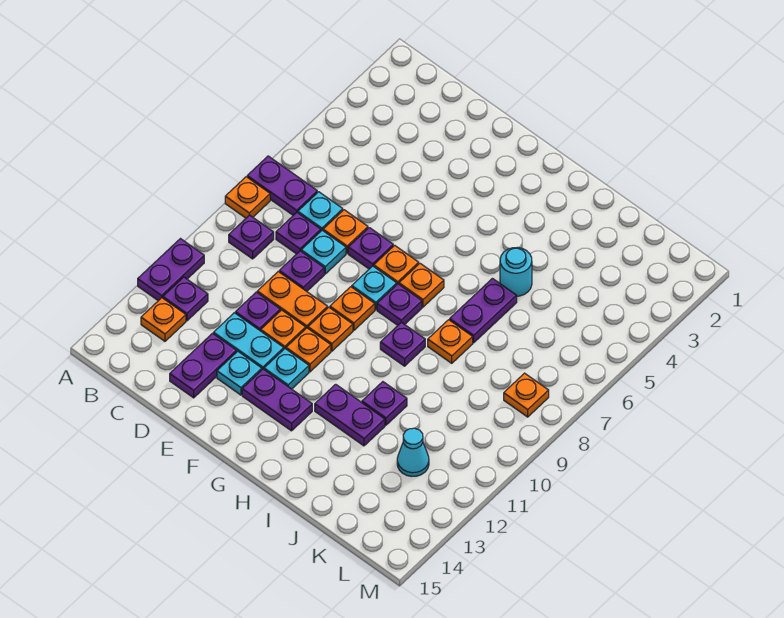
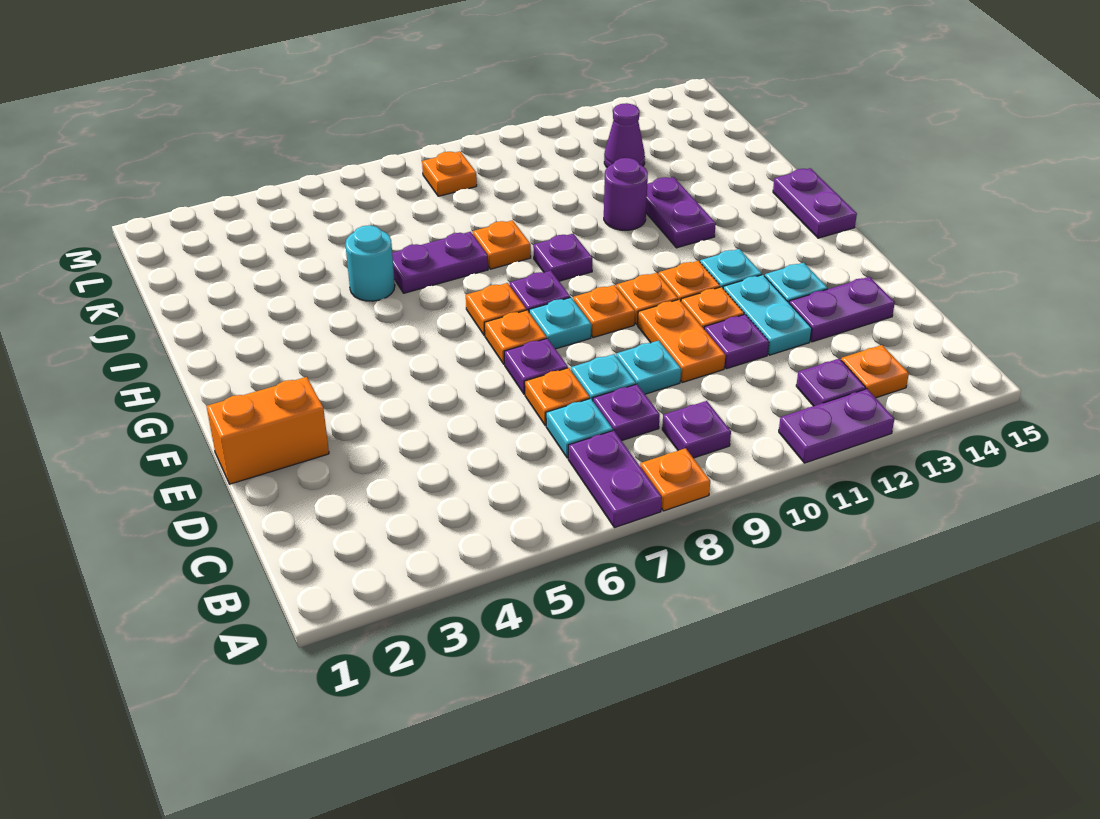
purple plate D9 level 1 -> cyan plate D9 level 1
none -> orange brick E1:E2 level 1
purple plate F13:G13 level 1 -> purple plate G15:H15 level 1
purple plate I11 level 1 -> purple round brick I11 level 1
cyan cone K12 level 1 -> purple cone K12 level 1

